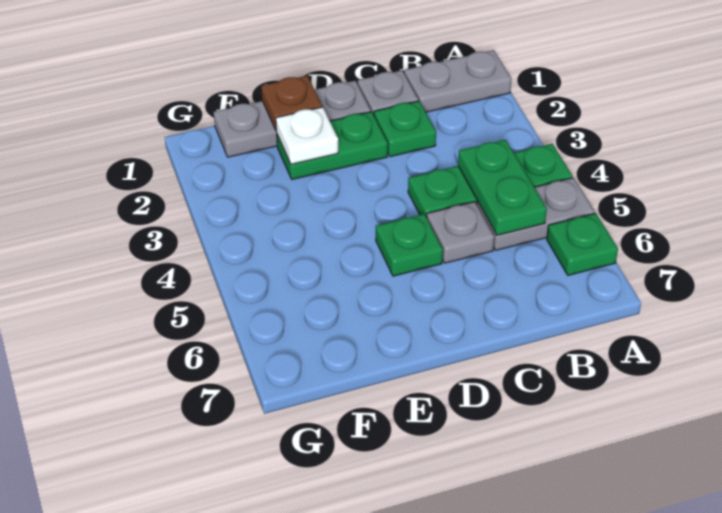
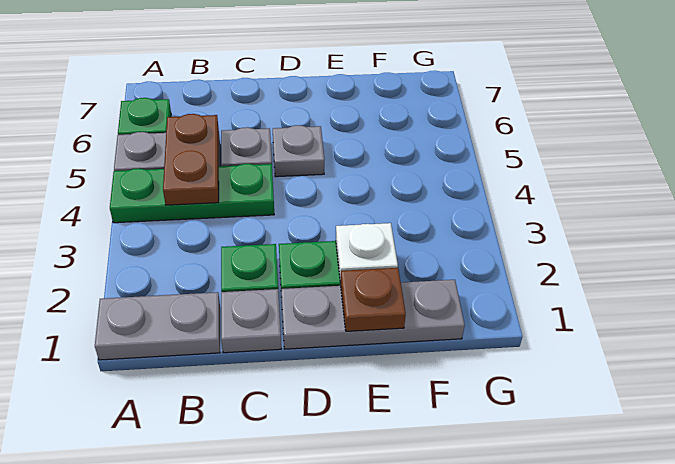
green plate B4:B5 level 2 -> brown plate B4:B5 level 2
green plate D5 level 1 -> grey plate D5 level 1

